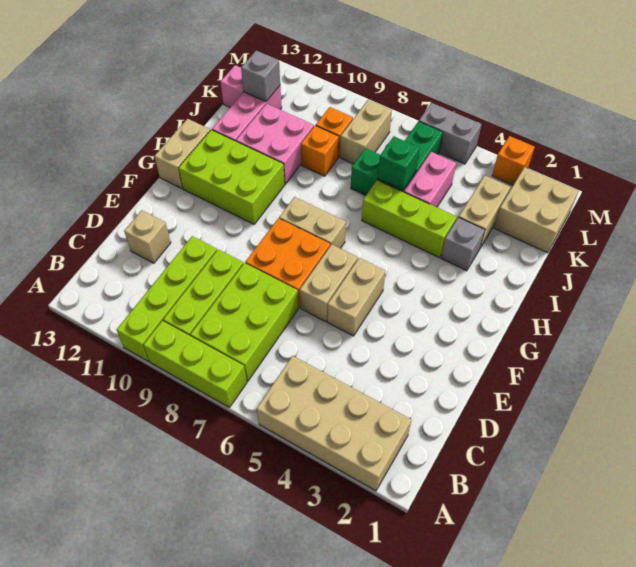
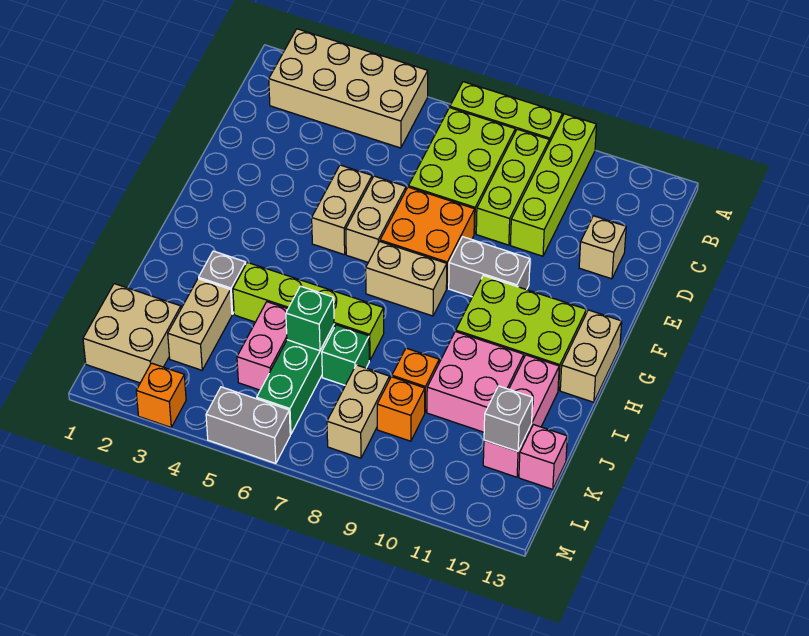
none -> grey brick F9:F10 level 1
lime brick I4:I6 level 1 -> lime brick I4:I7 level 1

